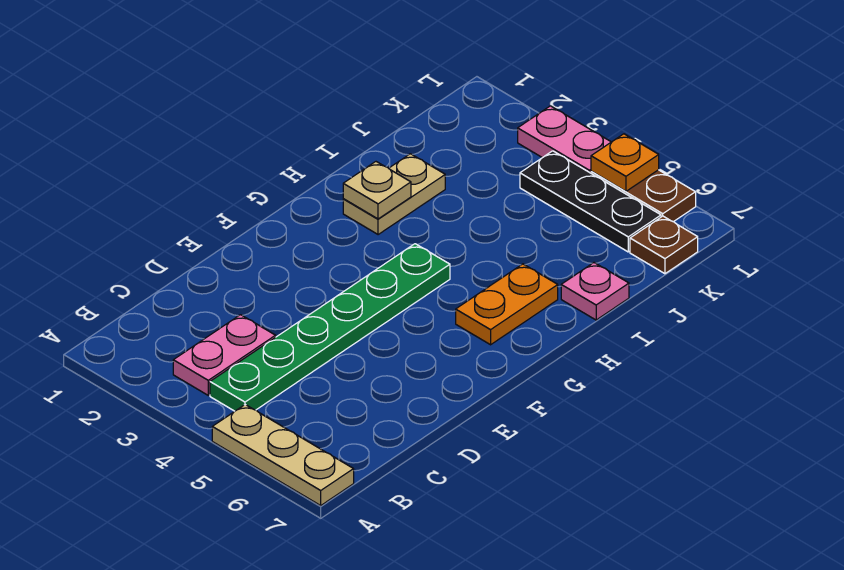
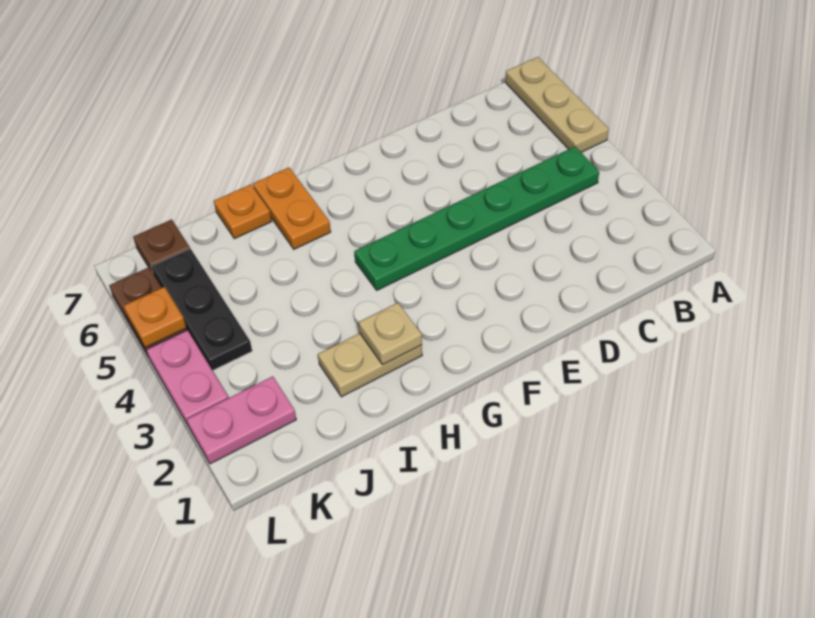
pink plate B3:C3 level 1 -> pink plate K2:L2 level 1
orange plate G6:H6 level 1 -> orange plate H6:H7 level 1
pink plate I7 level 1 -> orange plate I7 level 1

